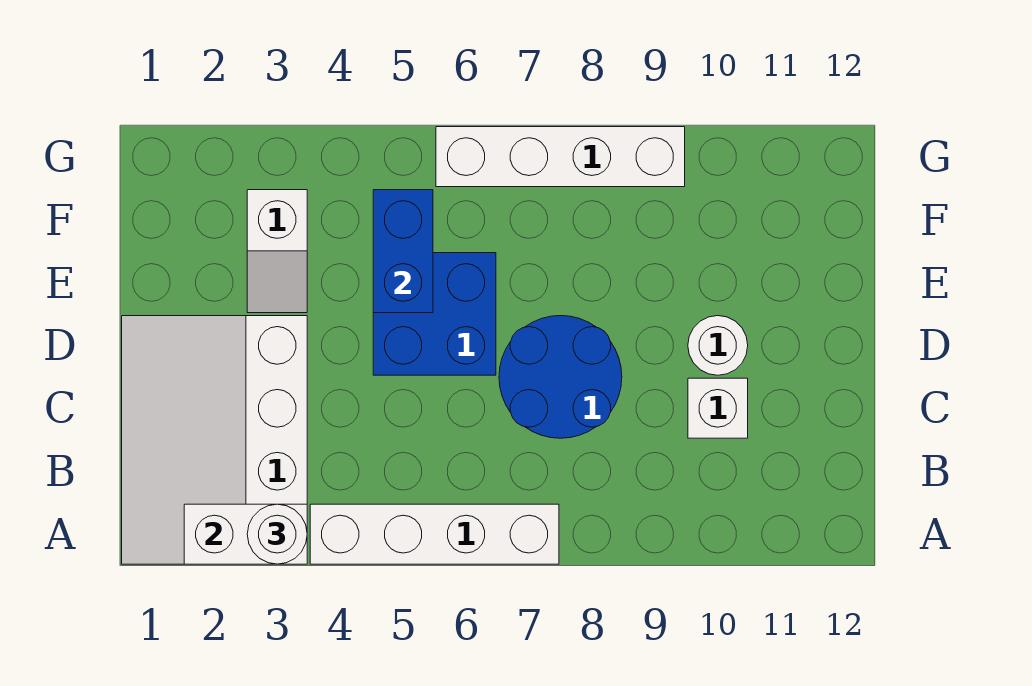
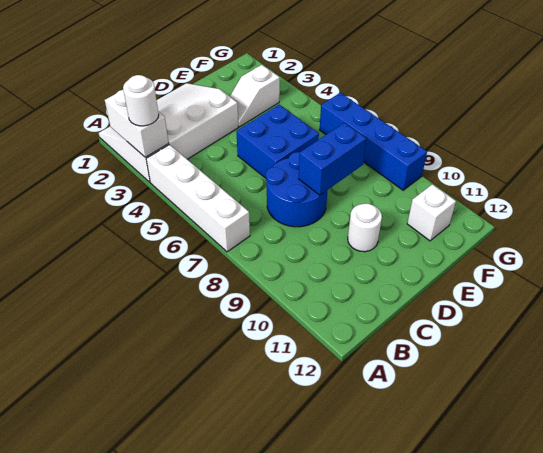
white brick C10 level 1 -> white brick F11 level 1
blue brick E5:F5 level 2 -> blue brick D8:E8 level 2
white brick G6:G9 level 1 -> blue brick G6:G9 level 1

